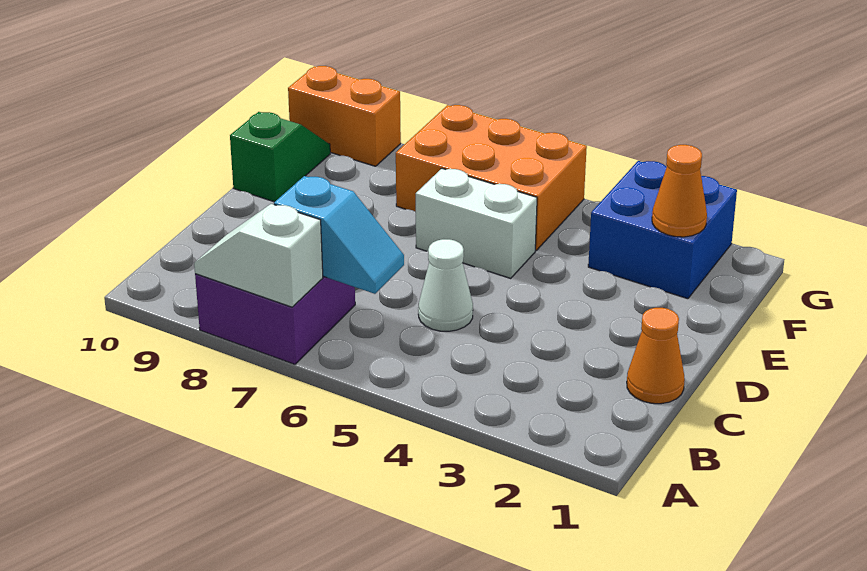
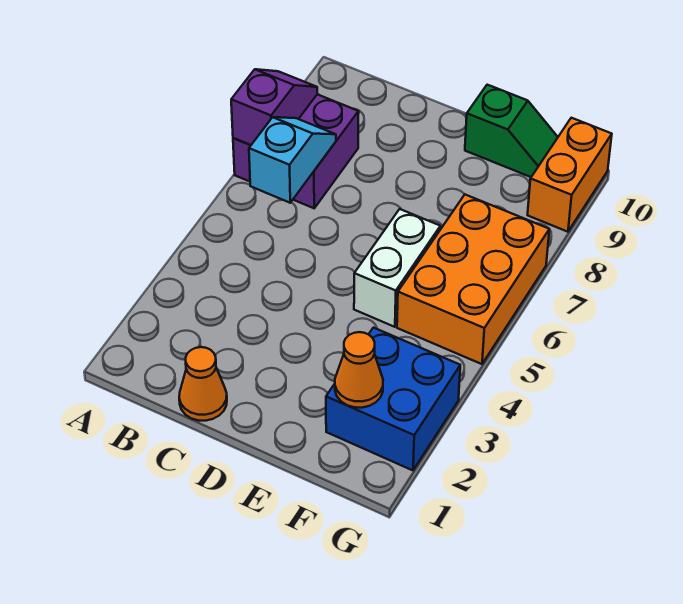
white slope A7:A8 level 2 top 7 -> purple slope A7:A8 level 2 top 7
cyan slope B6:B7 level 2 top 7 -> cyan slope B6:B7 level 2 top 6
white cone C5 level 1 -> none

